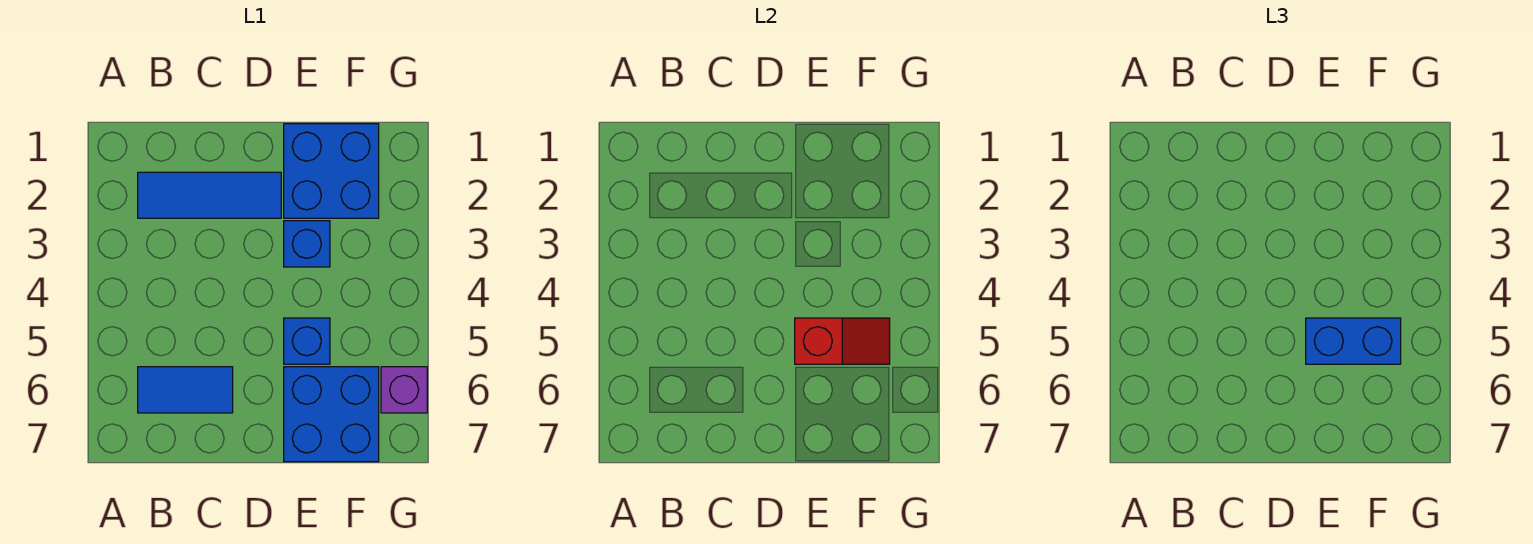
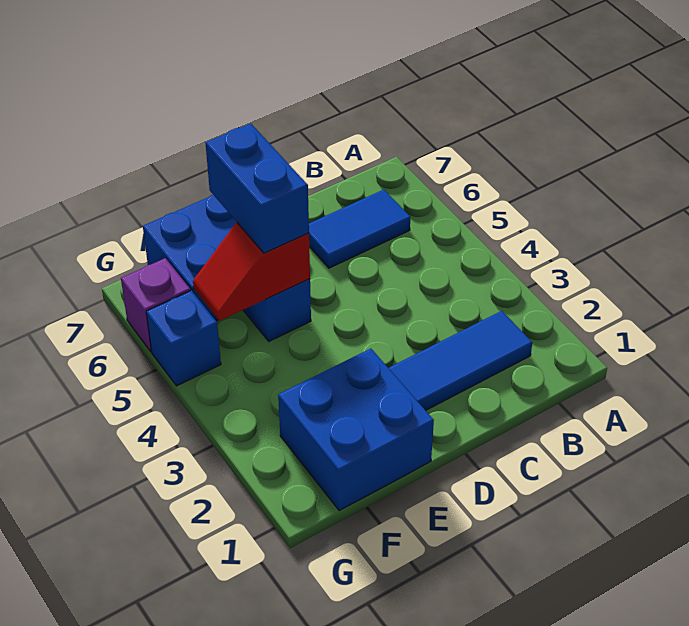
blue brick E3 level 1 -> blue brick G5 level 1
blue brick E5:F5 level 3 -> blue brick E5:E6 level 3

